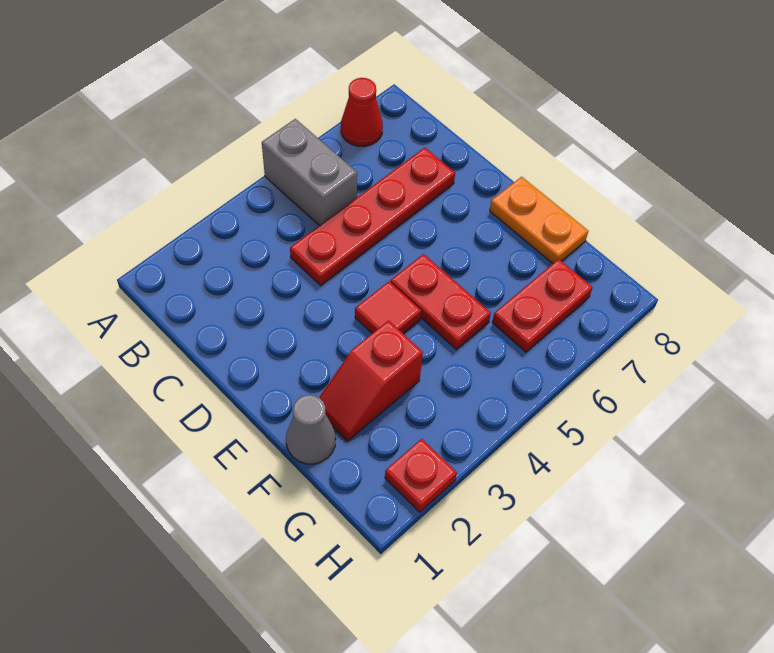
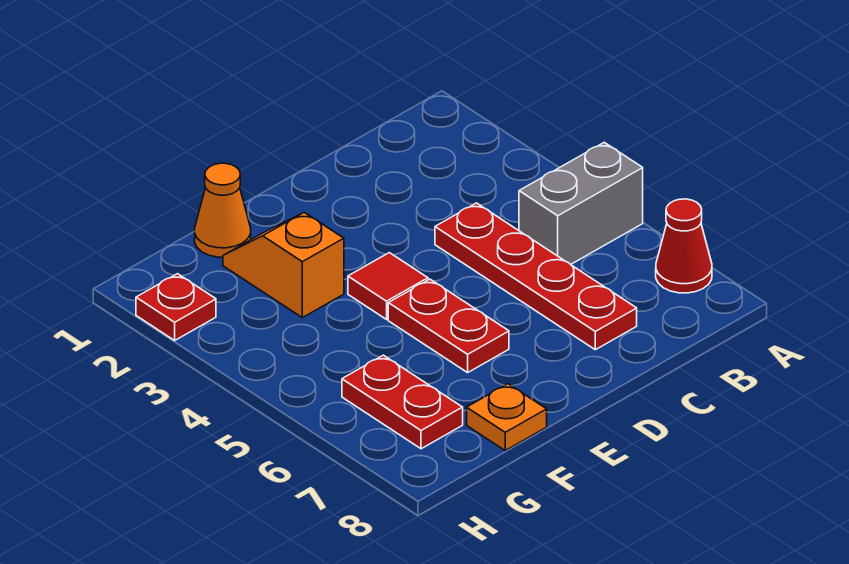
red plate E5:F5 level 1 -> red plate E5:E6 level 1
orange plate E8:F8 level 1 -> orange plate F8 level 1
grey cone F1 level 1 -> orange cone F1 level 1
red slope F2:F3 level 1 top 3 -> orange slope F2:F3 level 1 top 3

